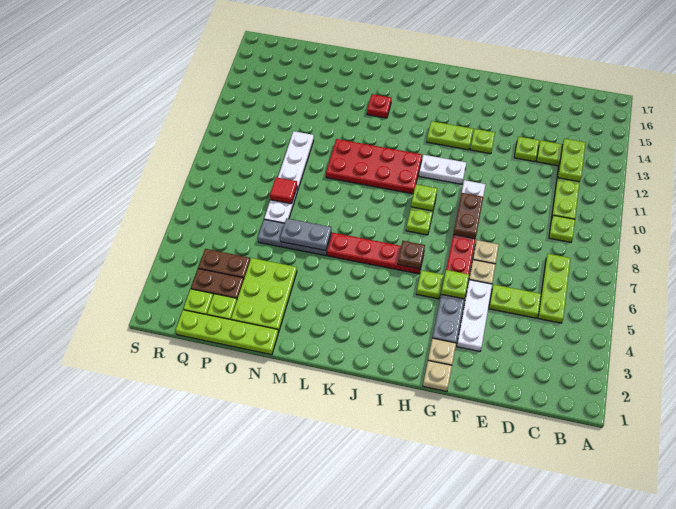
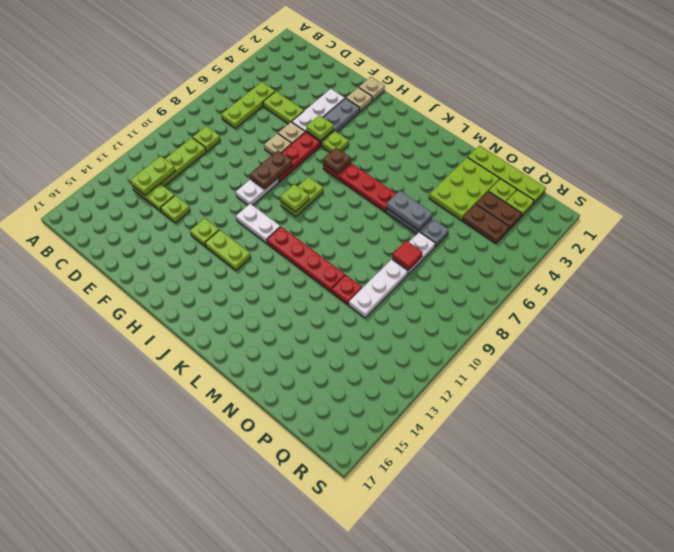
red plate J10:M11 level 1 -> red plate J11:M11 level 1
red plate L14 level 1 -> red plate N11 level 1

